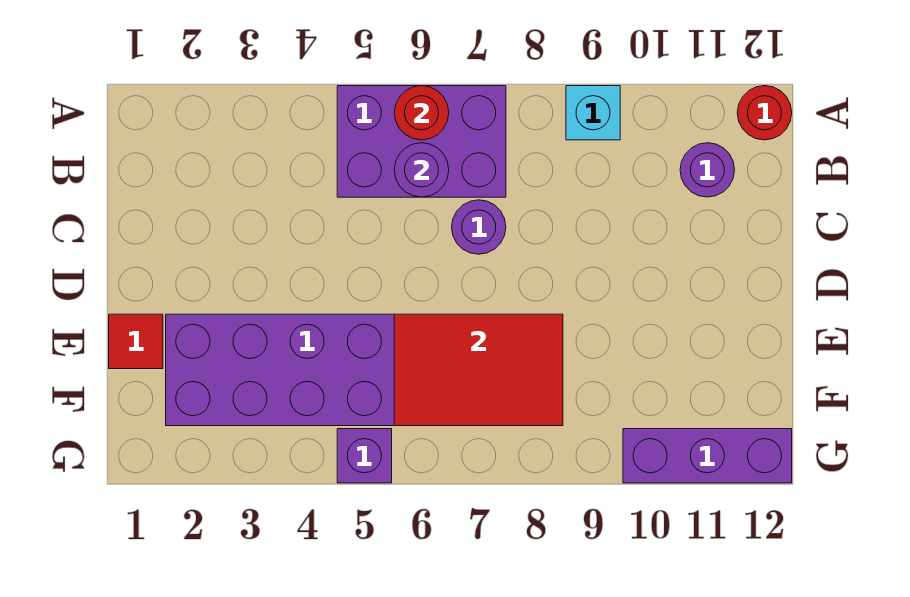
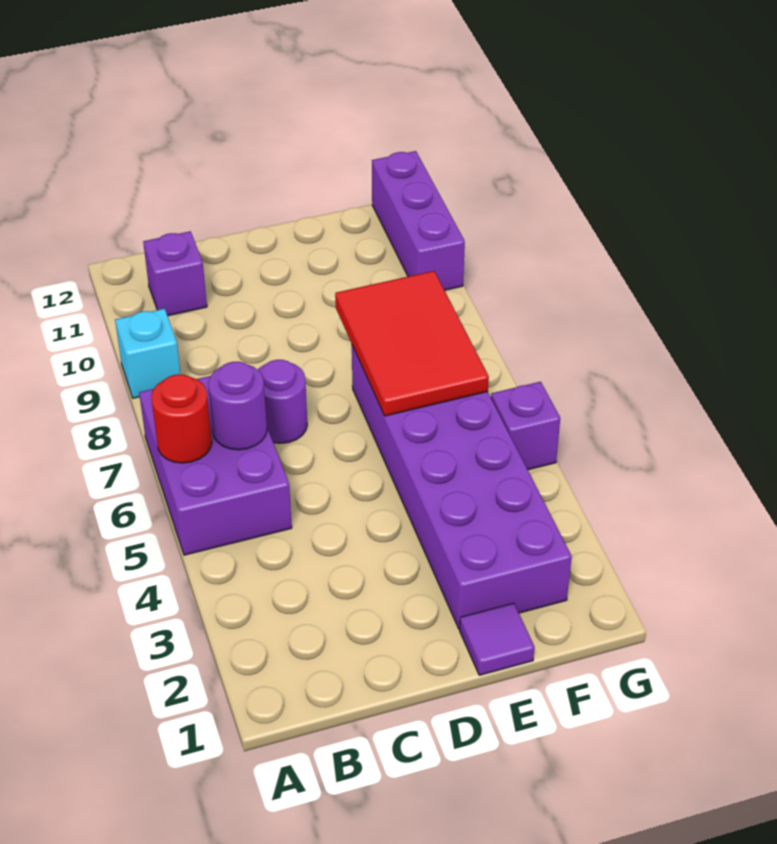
red round brick A12 level 1 -> none
purple round brick B11 level 1 -> purple brick B11 level 1
red tile E1 level 1 -> purple tile E1 level 1

